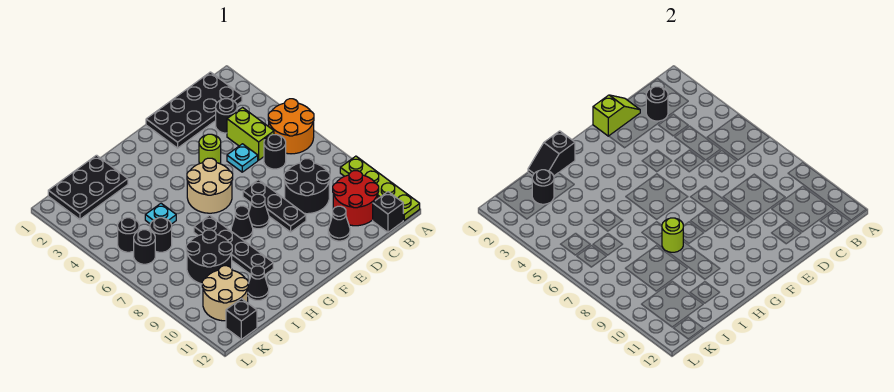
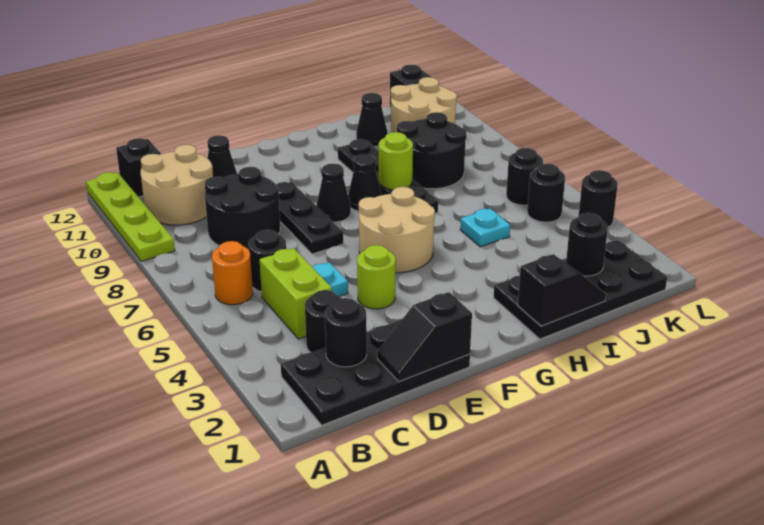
orange round brick A5:B6 level 1 -> orange round brick B6 level 1
red round brick B10:C11 level 1 -> tan round brick B10:C11 level 1
lime slope D1:E1 level 2 top E -> black slope D1:E1 level 2 top E
black plate I1:K2 level 1 -> black plate H1:K2 level 1
black round brick J6 level 1 -> black round brick L4 level 1

